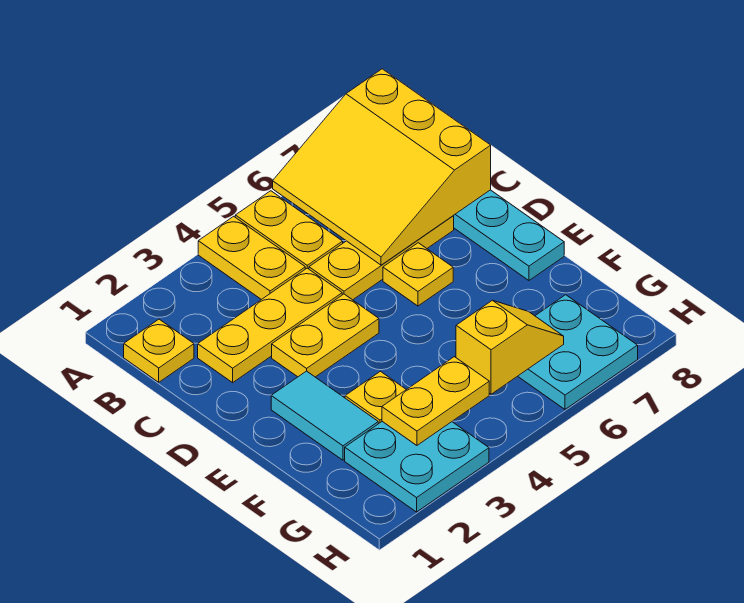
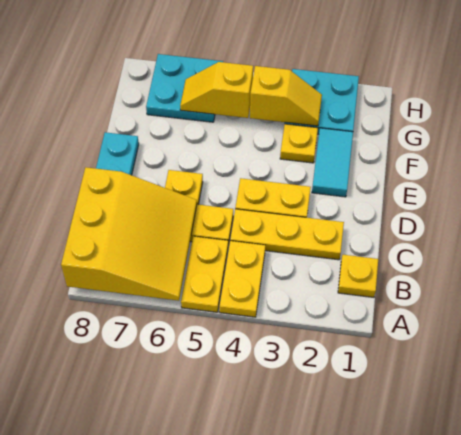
yellow plate G3:G4 level 2 -> yellow slope G3:G4 level 2 top 4

